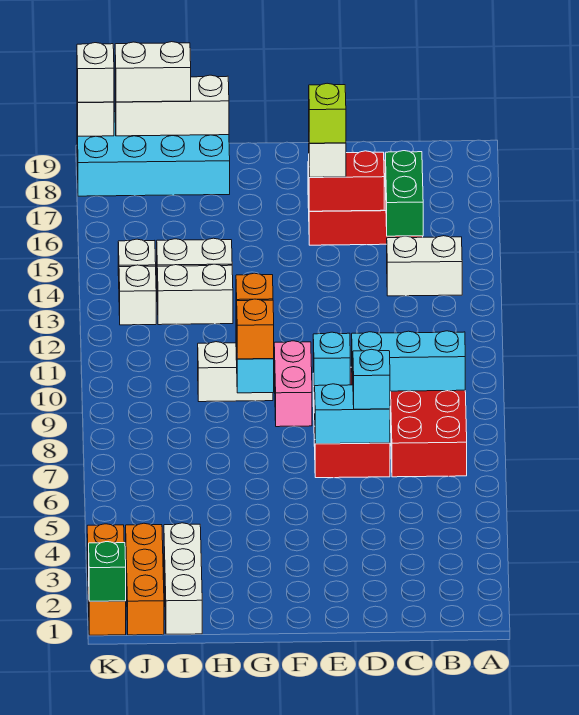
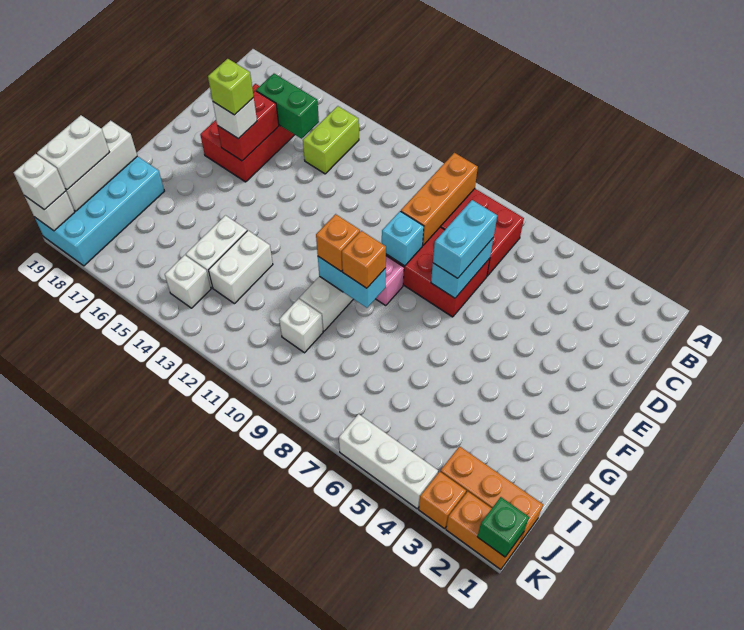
cyan brick B9:D9 level 2 -> orange brick B9:D9 level 2
white brick B14:C14 level 1 -> lime brick B14:C14 level 1
cyan brick D7 level 3 -> cyan brick D7:E7 level 3
white brick I1:I3 level 1 -> white brick K4:K6 level 1
white brick J13 level 1 -> white brick I10 level 1

